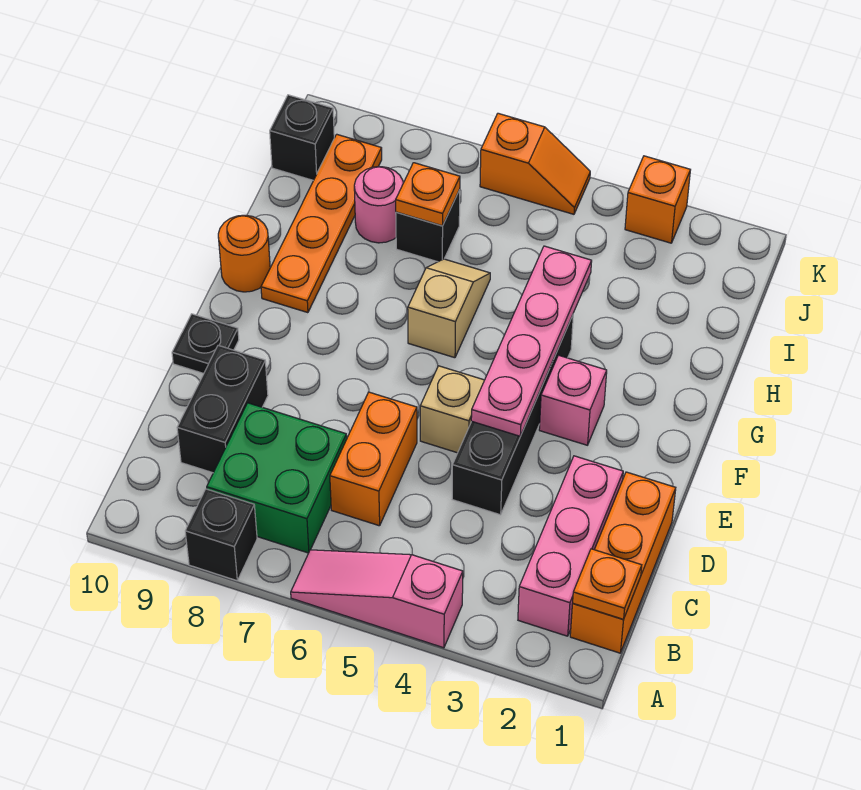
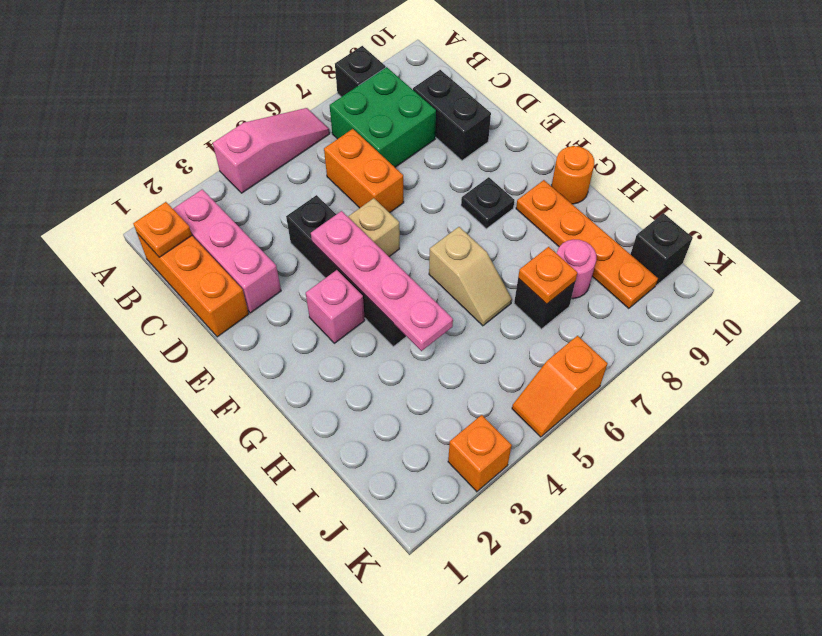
black plate E10 level 1 -> black plate F8 level 1

